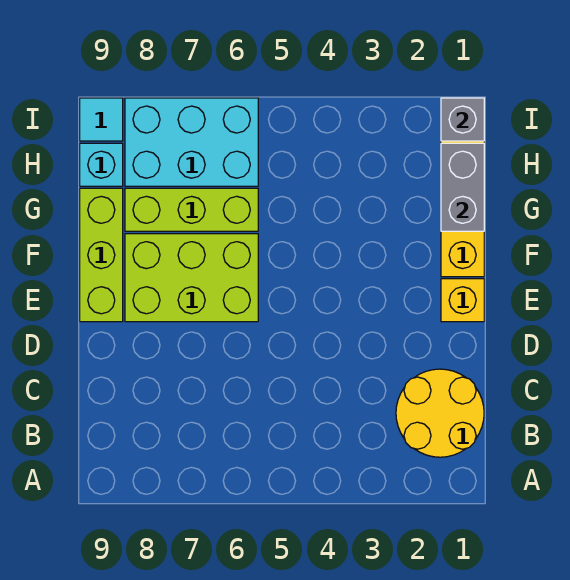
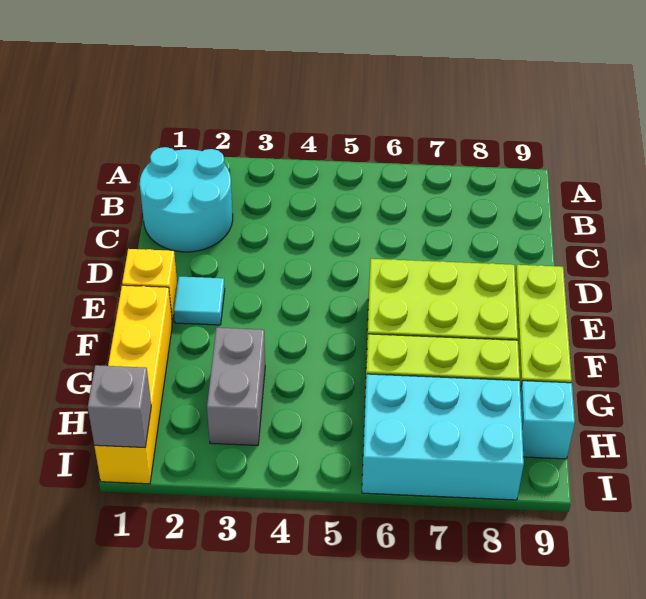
yellow round brick B1:C2 level 1 -> cyan round brick B1:C2 level 1
grey brick G1:H1 level 2 -> grey brick G3:H3 level 1
cyan tile I9 level 1 -> cyan tile E2 level 1

